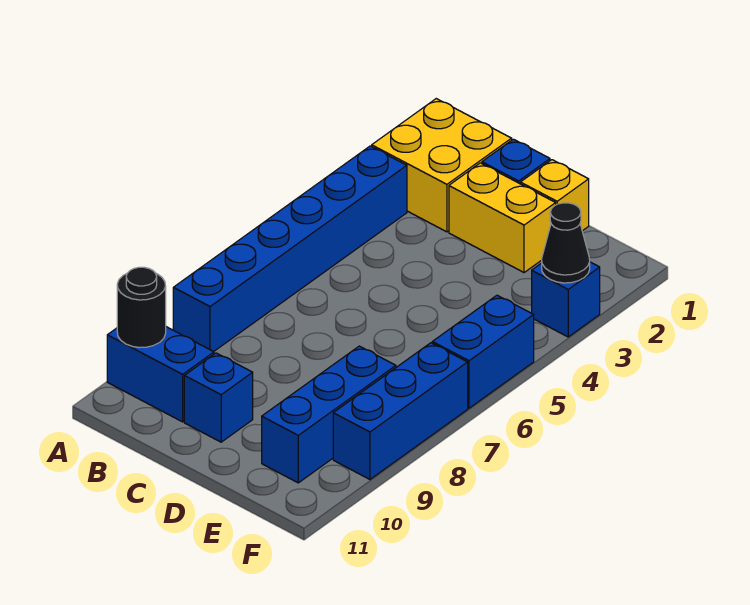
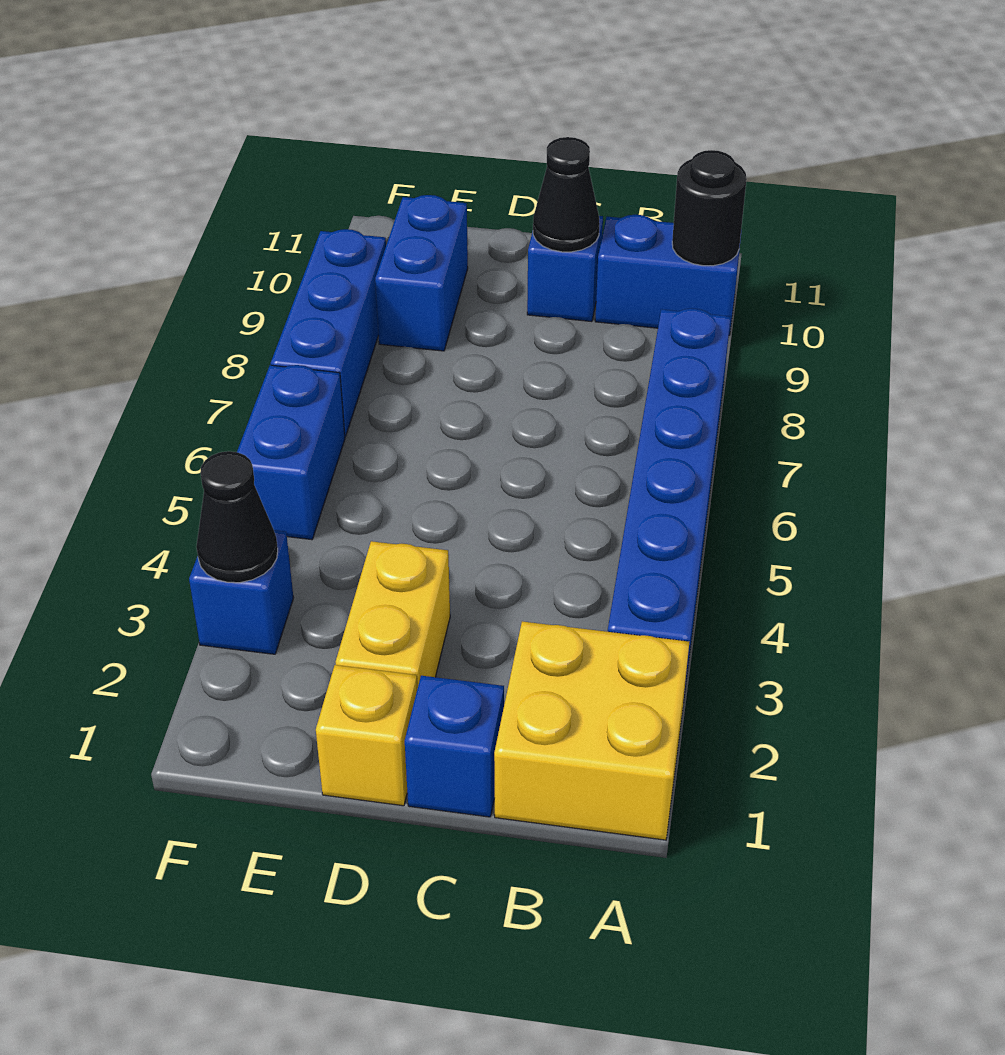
yellow brick C2:D2 level 1 -> yellow brick D2:D3 level 1
none -> black cone C10 level 2
blue brick E8:E10 level 1 -> blue brick E9:E10 level 1

